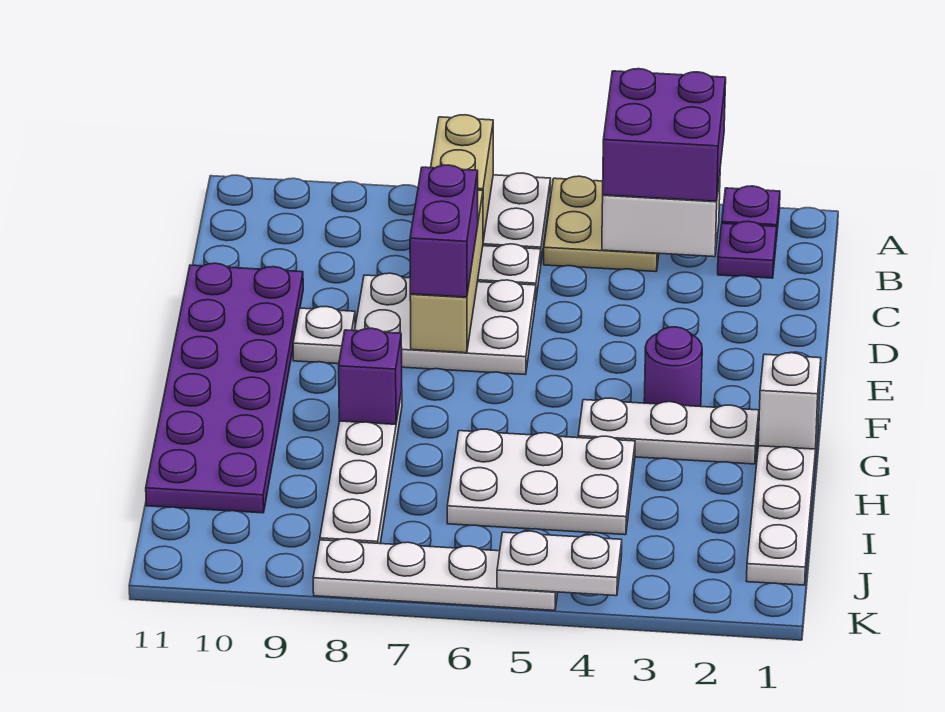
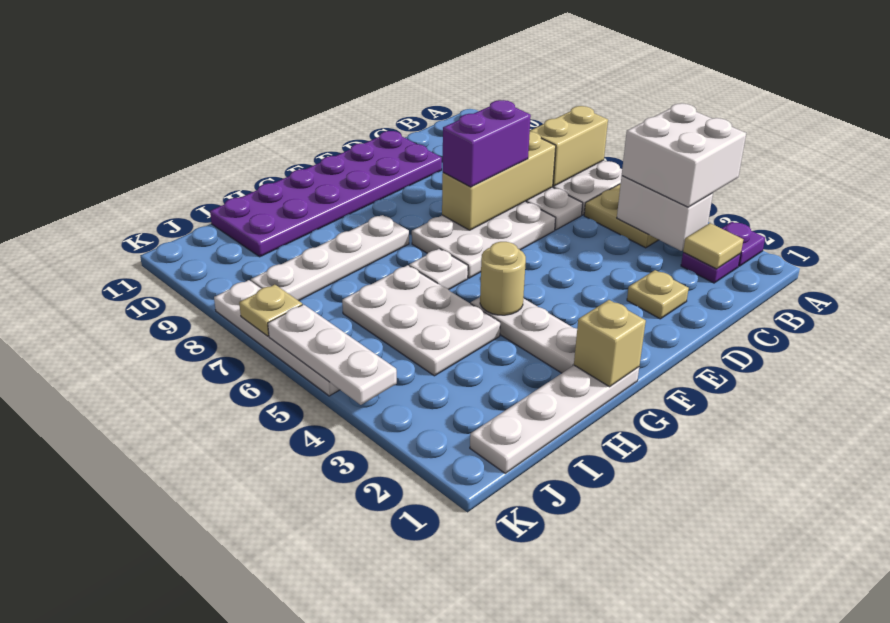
purple brick A3:B4 level 3 -> white brick A3:B4 level 3
none -> tan tile B2 level 2
none -> tan plate D2 level 1
white plate D6:E8 level 1 -> white plate D6:F7 level 1
white plate E9 level 1 -> white plate G6 level 1
purple round brick F3 level 1 -> none
white brick G1 level 2 -> tan brick G1 level 2
none -> tan round brick G4 level 2
purple brick G8 level 2 -> none
white plate K4:K5 level 2 -> white plate K4:K6 level 2
none -> tan plate K7 level 2

